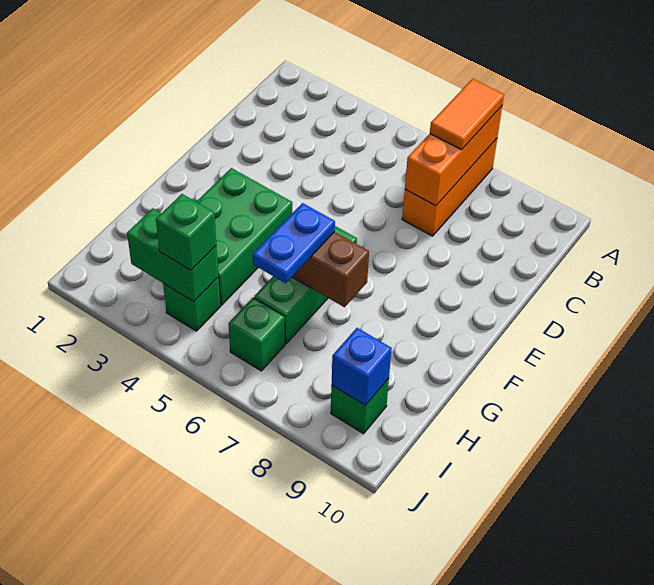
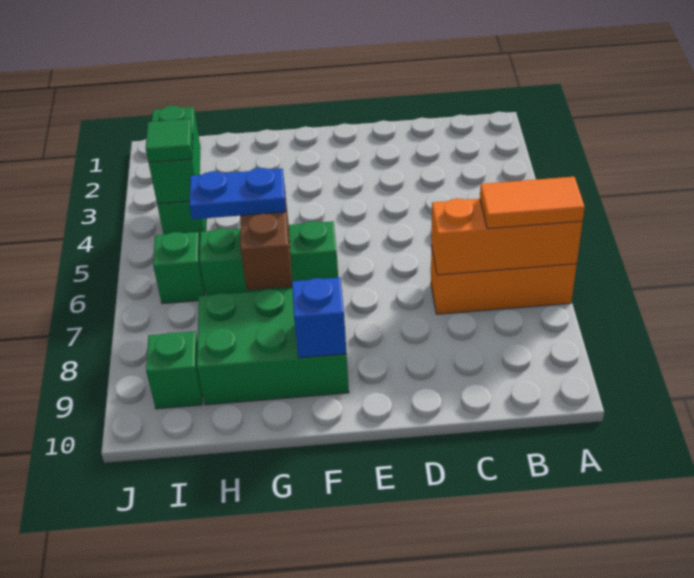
green brick F3:H4 level 1 -> green brick F8:H9 level 1
green brick I4 level 3 -> green tile I4 level 3
blue brick I9 level 2 -> blue brick F9 level 2

